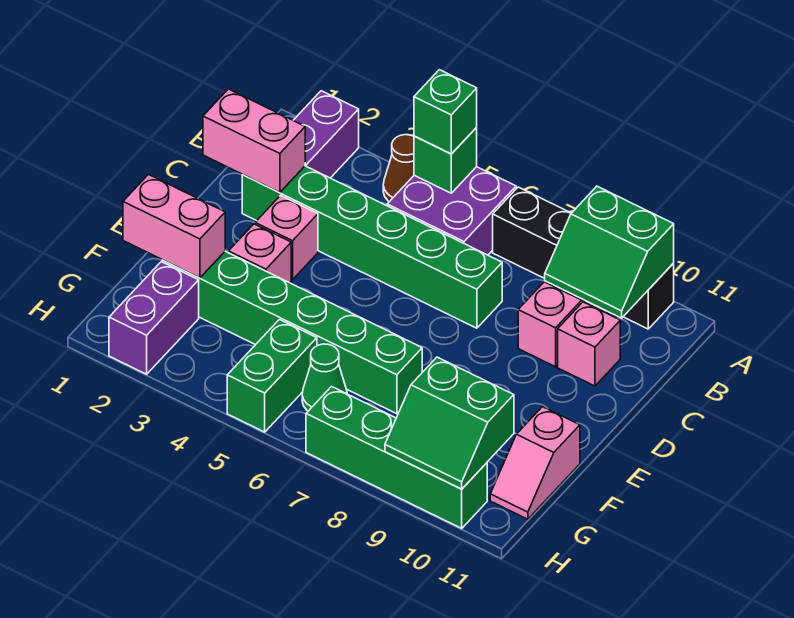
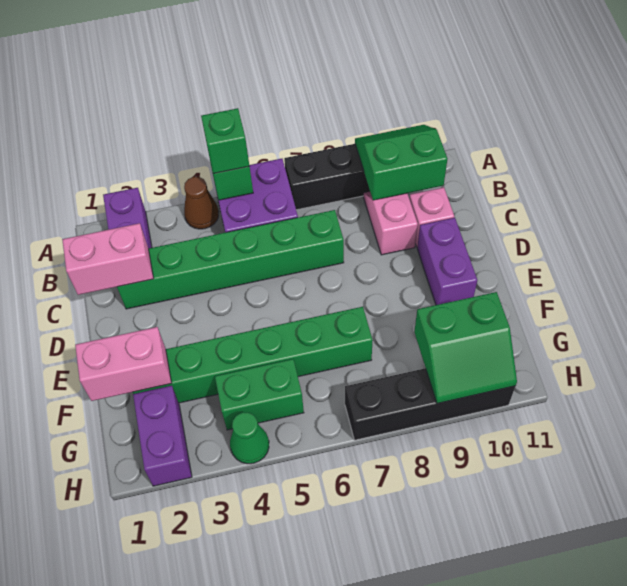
green slope A9:B10 level 2 top A -> green slope A9:B10 level 2 top B
pink brick D3 level 1 -> none
none -> purple brick D10:E10 level 1
pink brick E3 level 1 -> none
pink slope F11:G11 level 1 top F -> none
green brick G5:H5 level 1 -> green brick G4:G5 level 1
green cone G6 level 1 -> green cone H4 level 1
green brick H7:H10 level 1 -> black brick H7:H10 level 1

